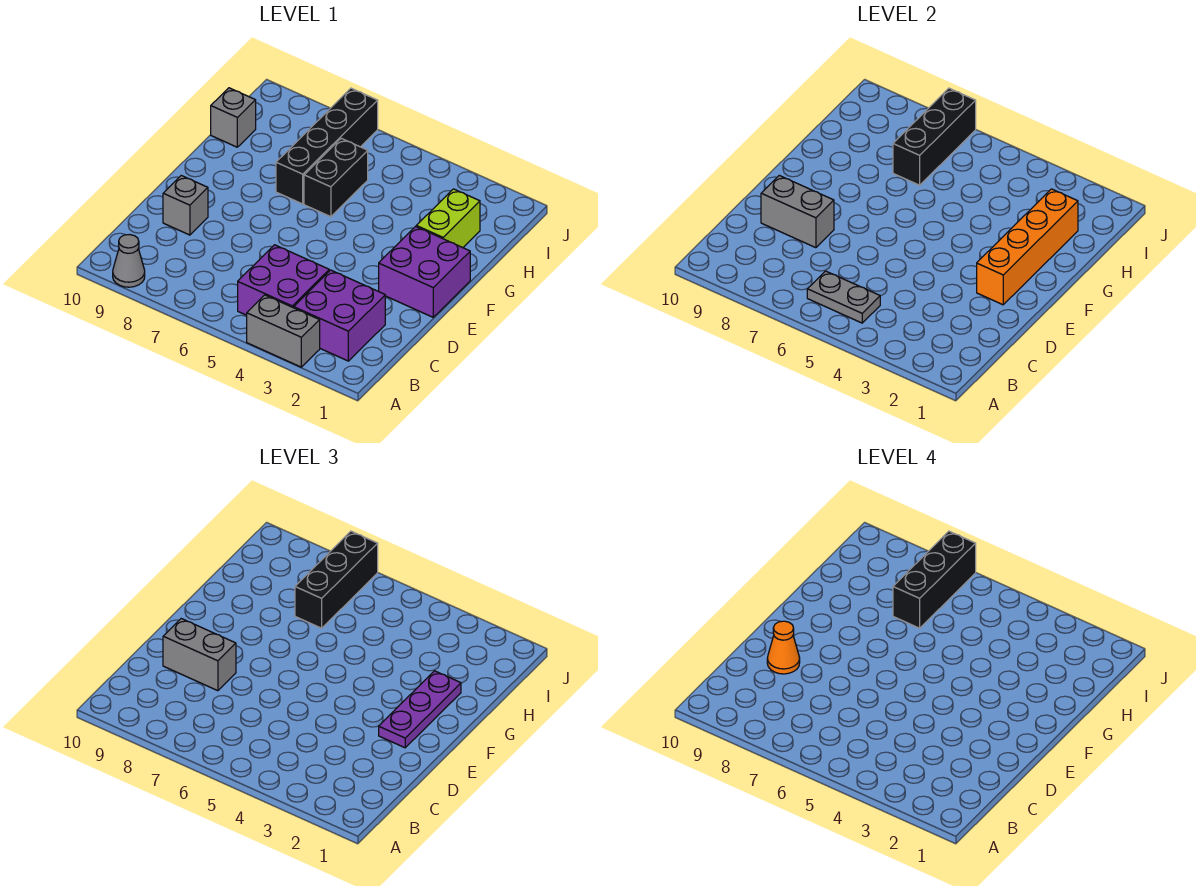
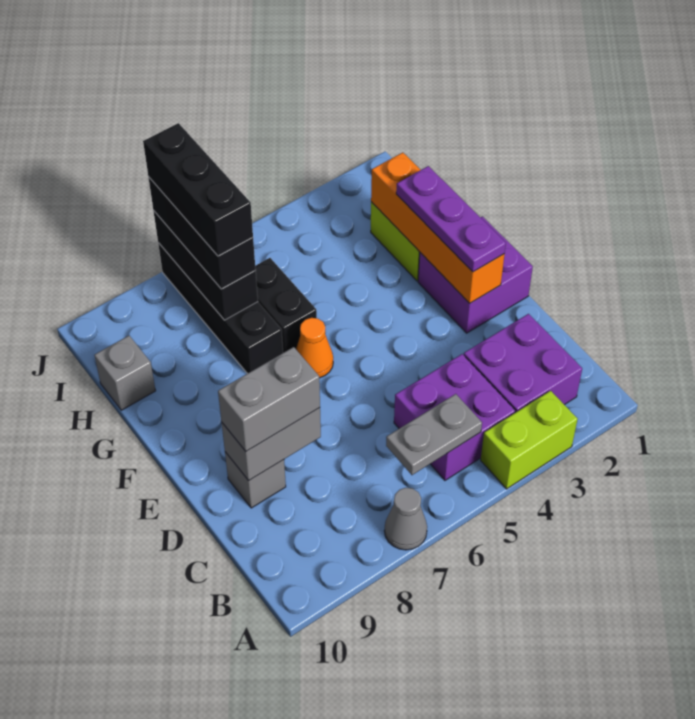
grey brick A3:A4 level 1 -> lime brick A3:A4 level 1
grey cone A9 level 1 -> grey cone A7 level 1
orange cone D9 level 4 -> orange cone F6 level 1

